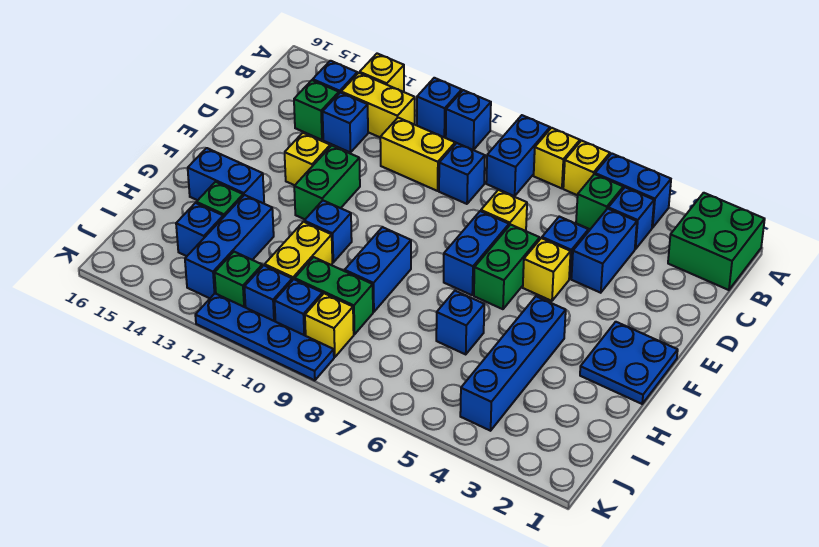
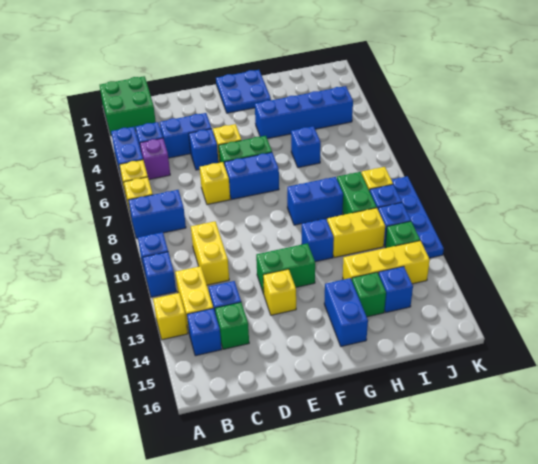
green brick B5 level 1 -> purple brick B5 level 1
blue brick C9 level 1 -> none
blue brick H13:J13 level 1 -> yellow brick H13:J13 level 1

